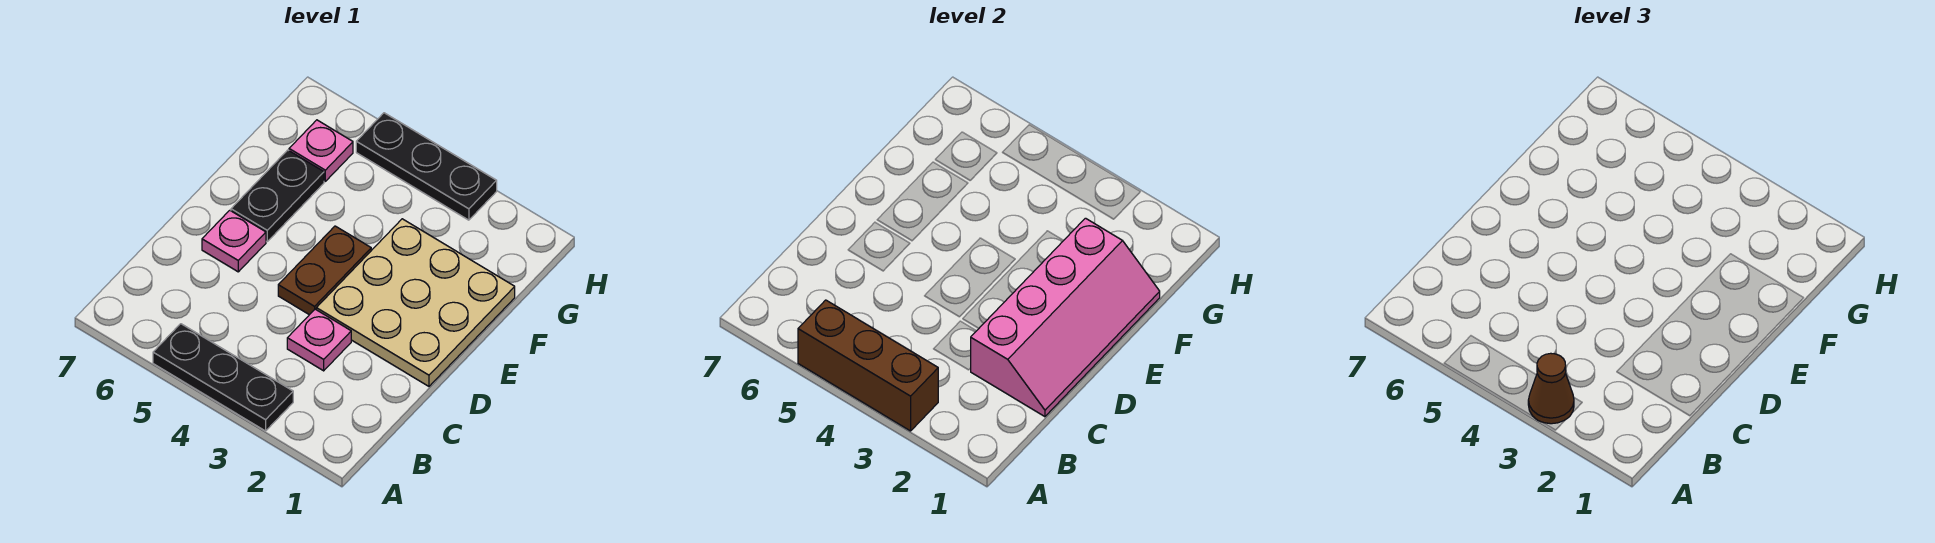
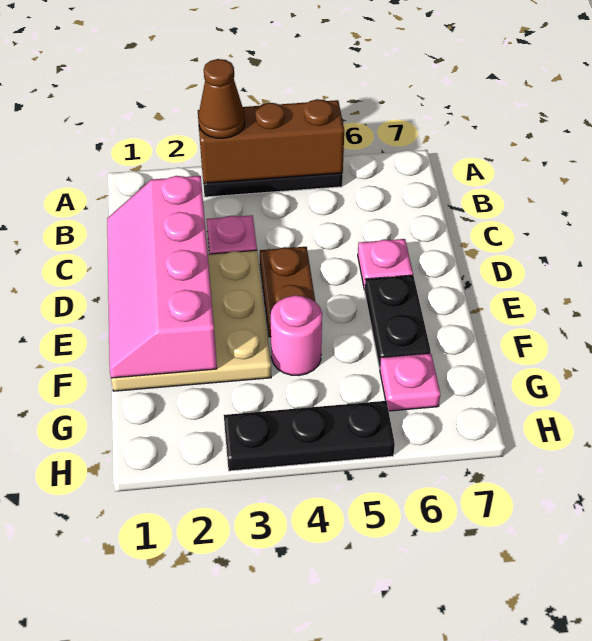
none -> pink round brick F4 level 1

